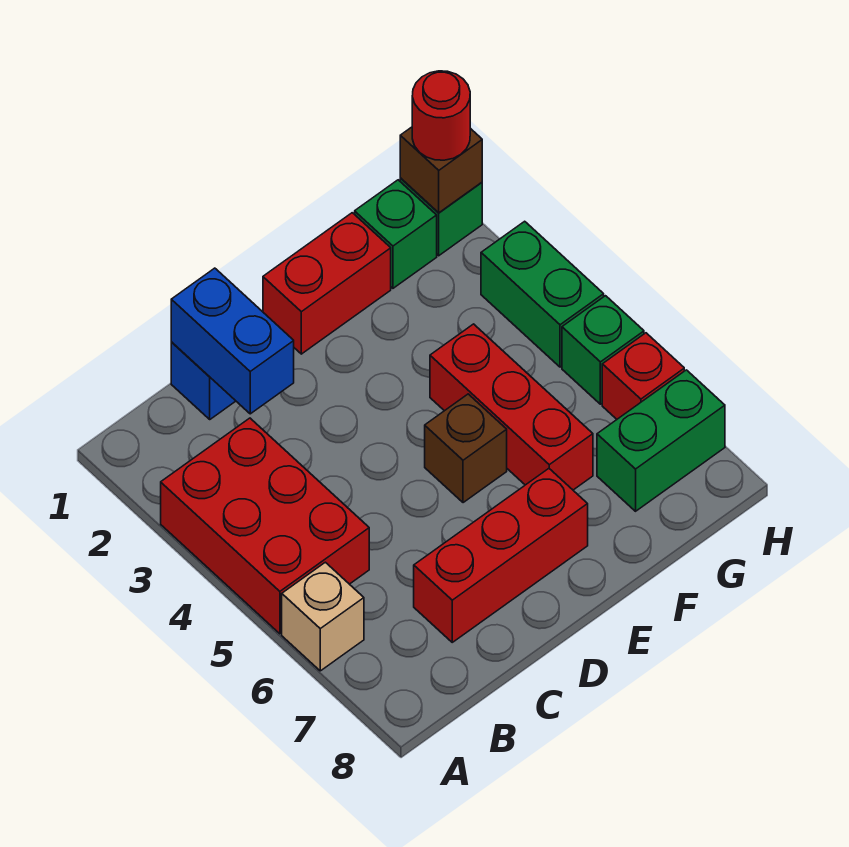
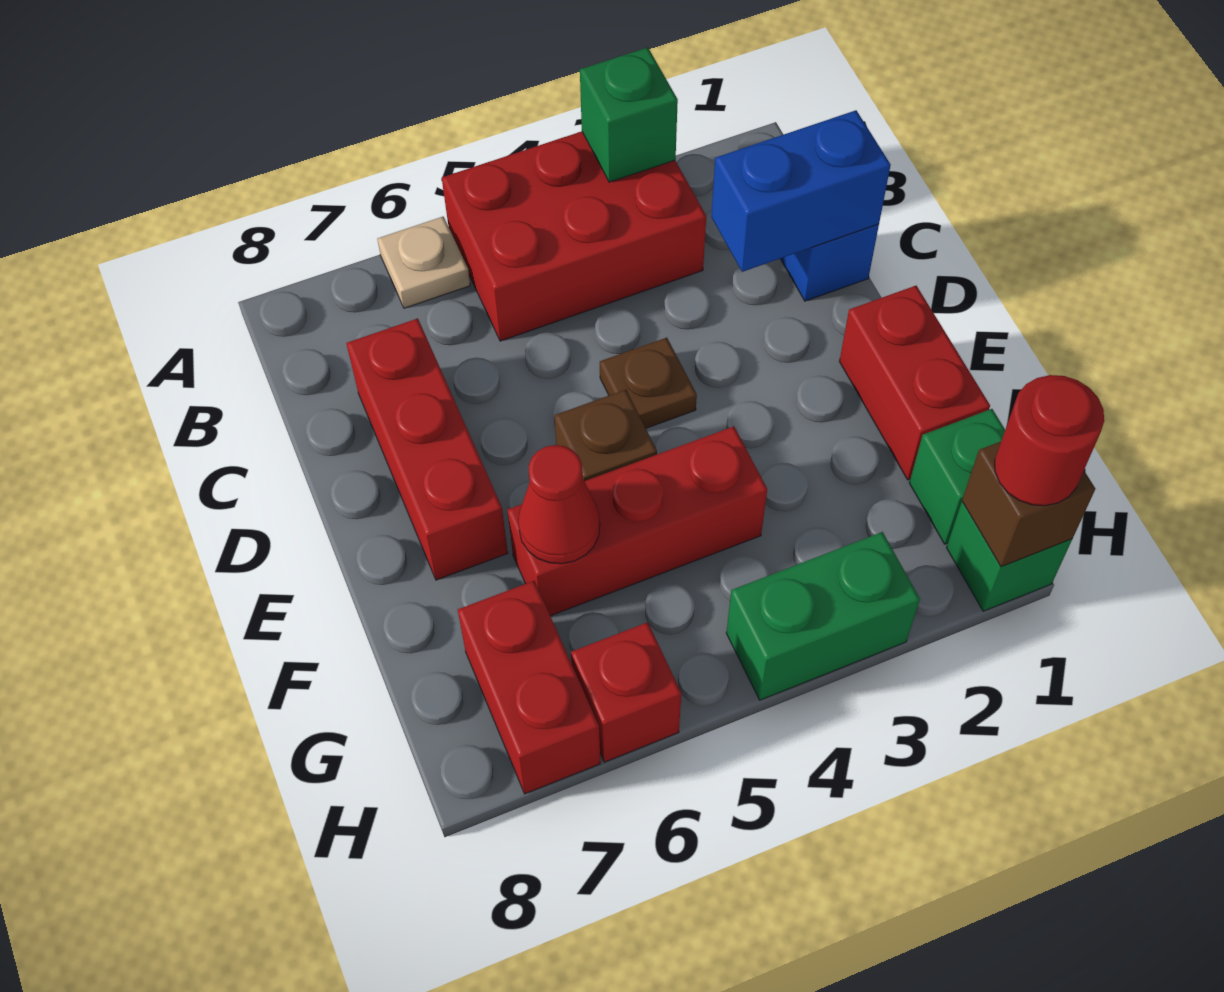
tan brick A6 level 1 -> tan plate A6 level 1
none -> brown plate D4 level 1
none -> red cone F6 level 2
green brick G7:H7 level 1 -> red brick G7:H7 level 1
green brick H5 level 1 -> green brick A3 level 2

